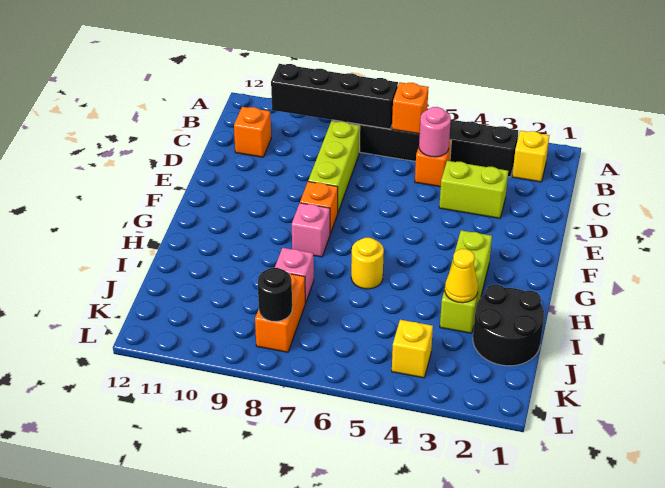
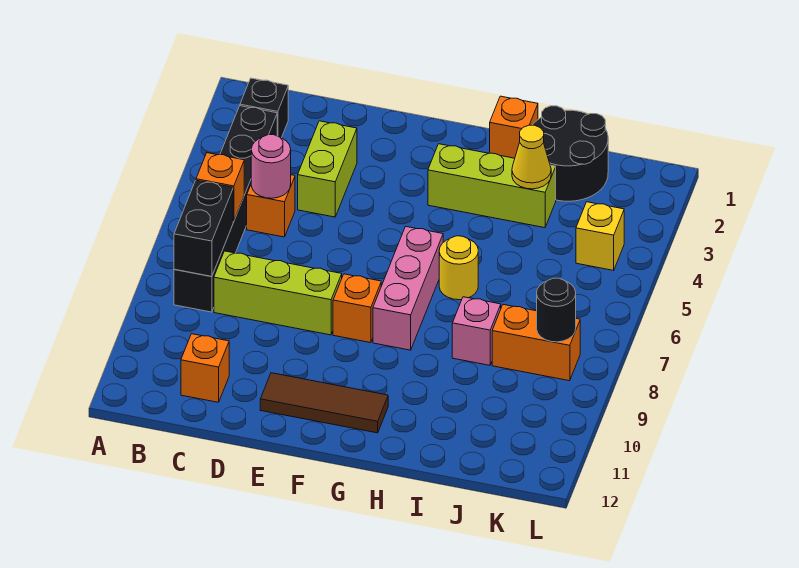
yellow brick B2 level 1 -> black brick B2 level 1
black brick B7:B10 level 2 -> black brick B7:B8 level 2
none -> brown tile E11:G11 level 1
pink brick G8 level 1 -> pink brick G6:G8 level 1
none -> orange brick H1 level 1

